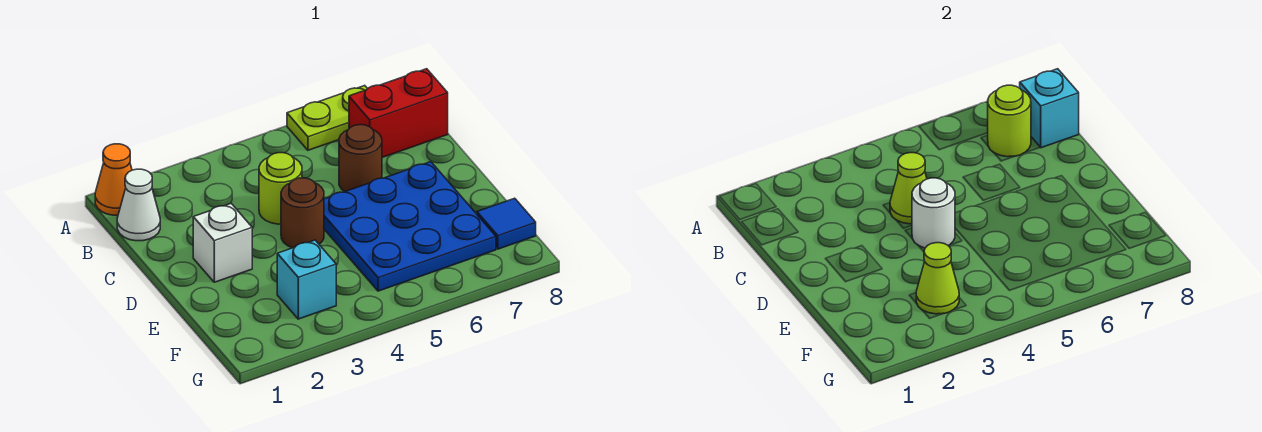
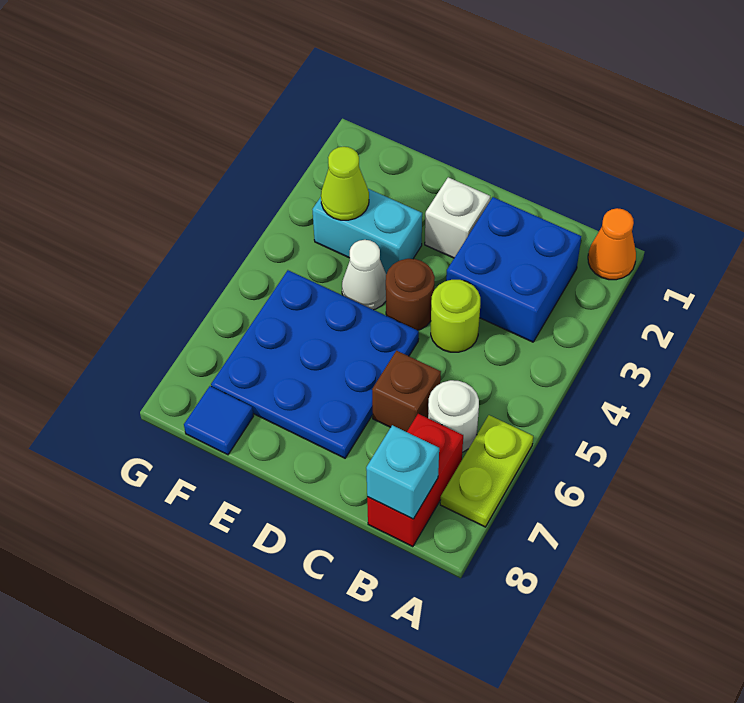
white cone B1 level 1 -> white cone E4 level 1
none -> blue brick B2:C3 level 1
lime round brick B7 level 2 -> none
lime cone C4 level 2 -> none
brown round brick C6 level 1 -> brown brick C6 level 1
white round brick D4 level 2 -> white round brick B6 level 1
cyan brick F3 level 1 -> cyan brick E3:F3 level 1

